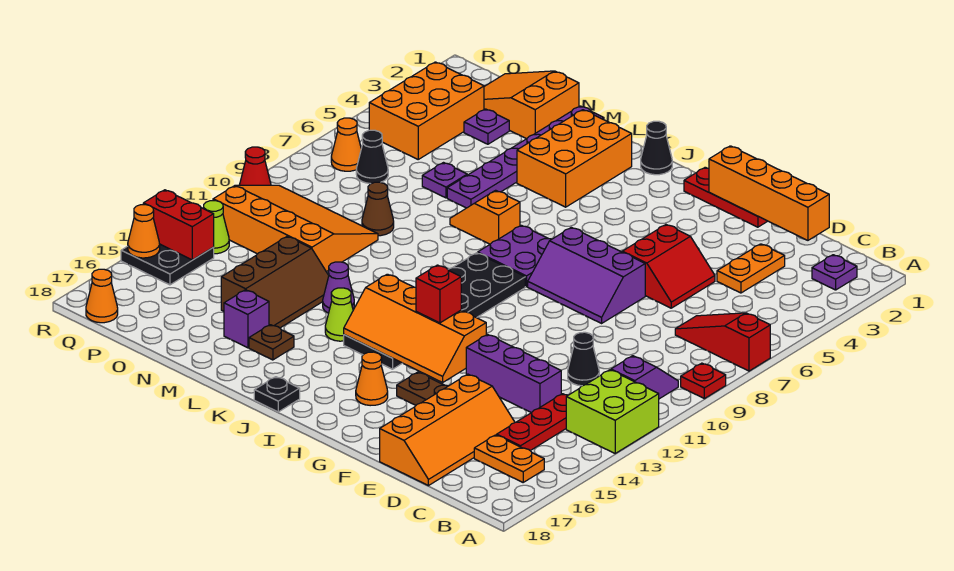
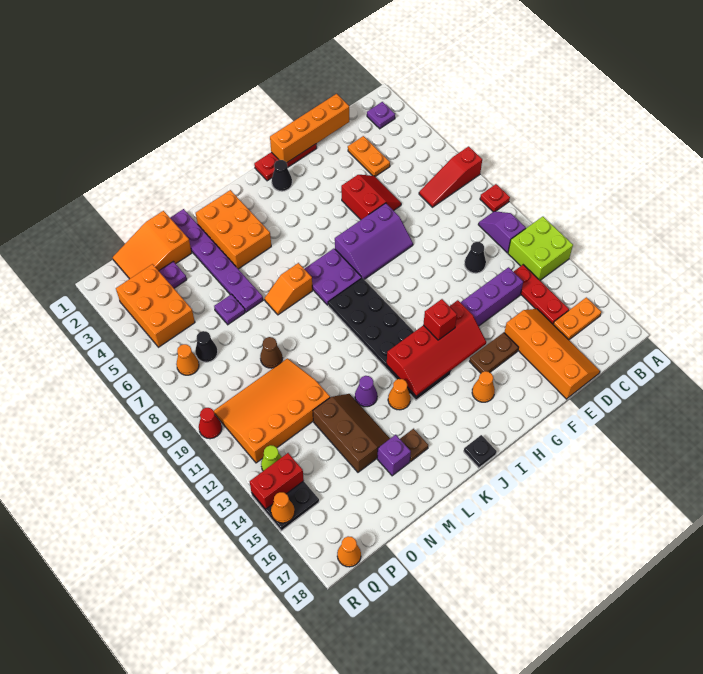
orange slope G13:J14 level 2 top 13 -> red slope G13:J14 level 2 top 13
black cone J1 level 1 -> black cone H2 level 1
lime cone K14 level 1 -> orange cone K14 level 1

